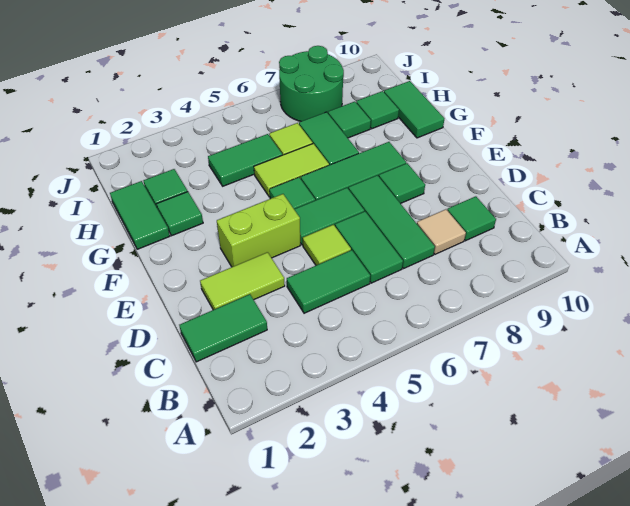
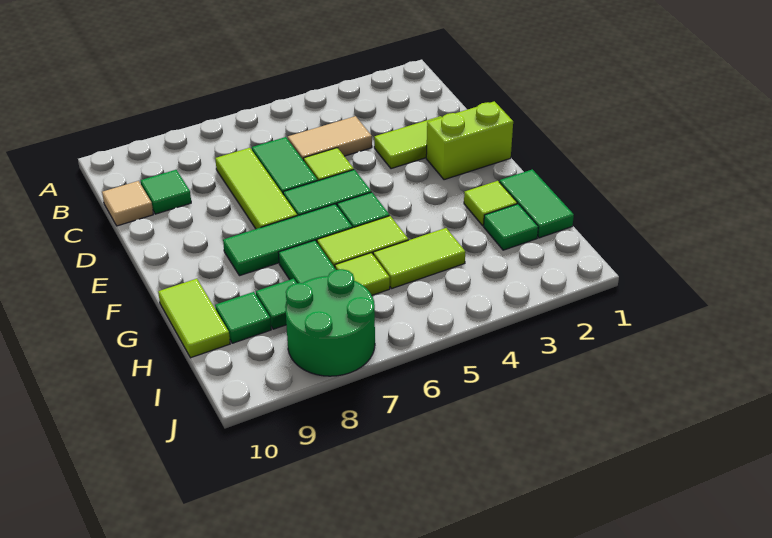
green tile C1:C2 level 1 -> none
green tile C4:C5 level 1 -> tan tile C4:C5 level 1
green tile C7:E7 level 1 -> lime tile C7:E7 level 1
tan tile C8 level 1 -> tan tile C10 level 1
lime brick E3:E4 level 1 -> lime brick E1:E2 level 1
green tile E8 level 1 -> none
green tile G2 level 1 -> lime tile G2 level 1
green tile G10:H10 level 1 -> lime tile G10:H10 level 1
green tile H4:H5 level 1 -> lime tile H4:H5 level 1

